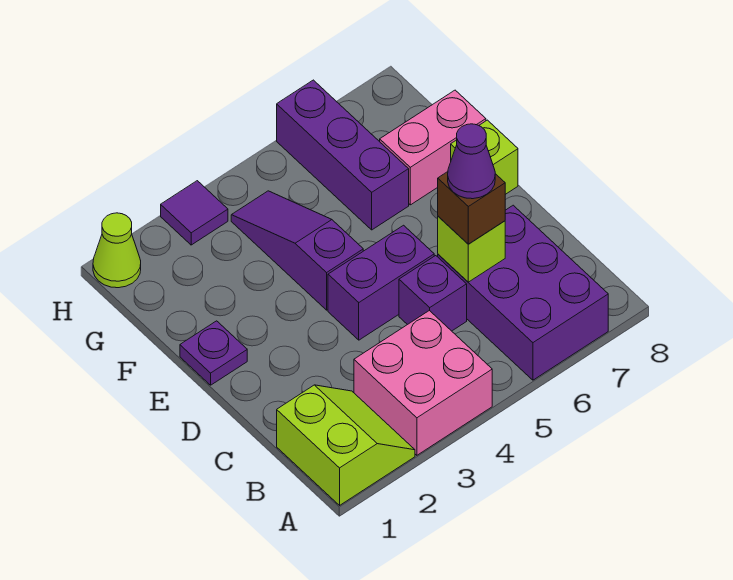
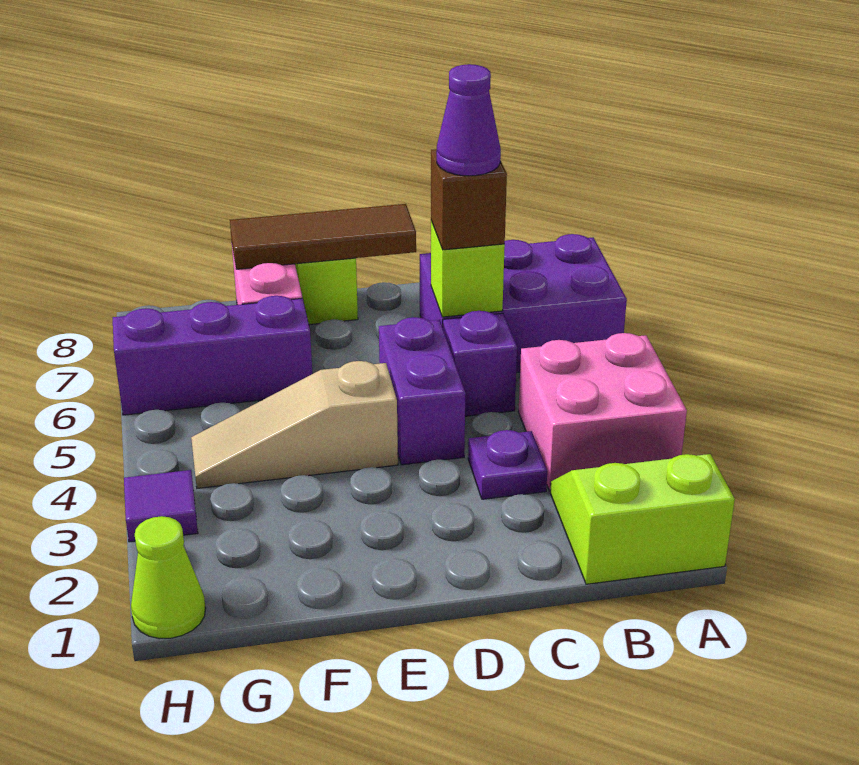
none -> brown tile D8:F8 level 2
purple plate E1 level 1 -> purple plate C3 level 1
purple slope E4:G4 level 1 top E -> tan slope E4:G4 level 1 top E

